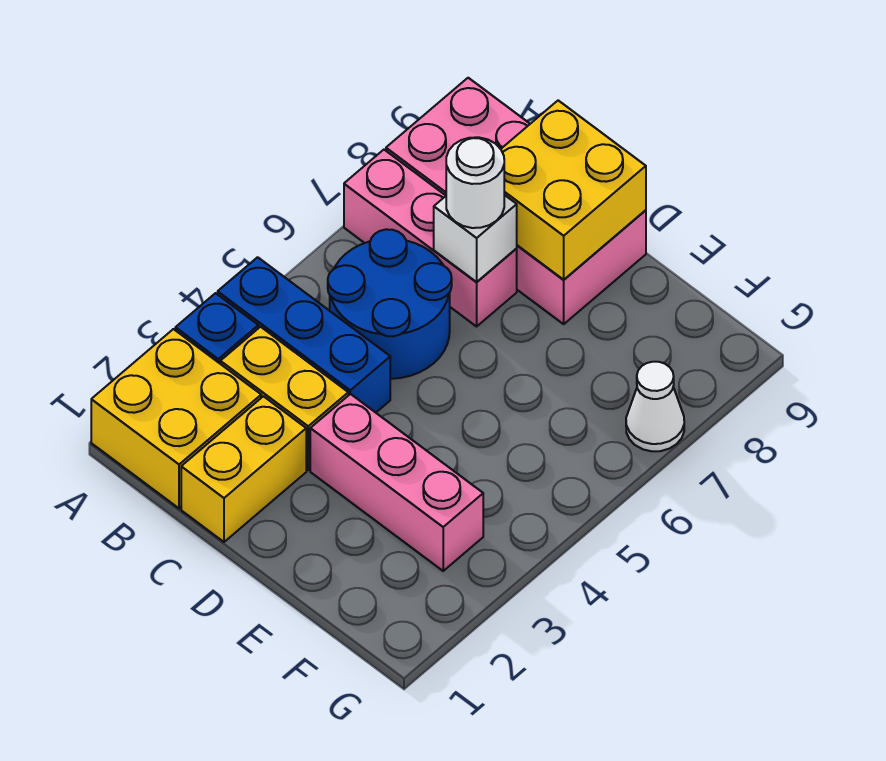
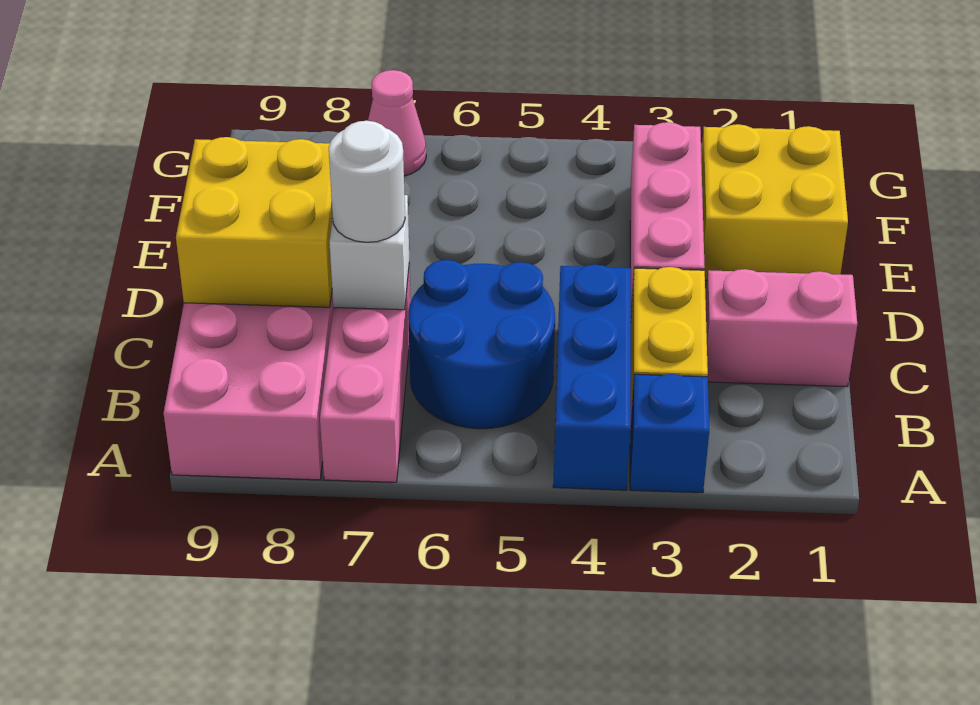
yellow brick A1:B2 level 1 -> yellow brick E1:F2 level 1
yellow brick C1:C2 level 1 -> pink brick C1:C2 level 1
white cone G7 level 1 -> pink cone G7 level 1

